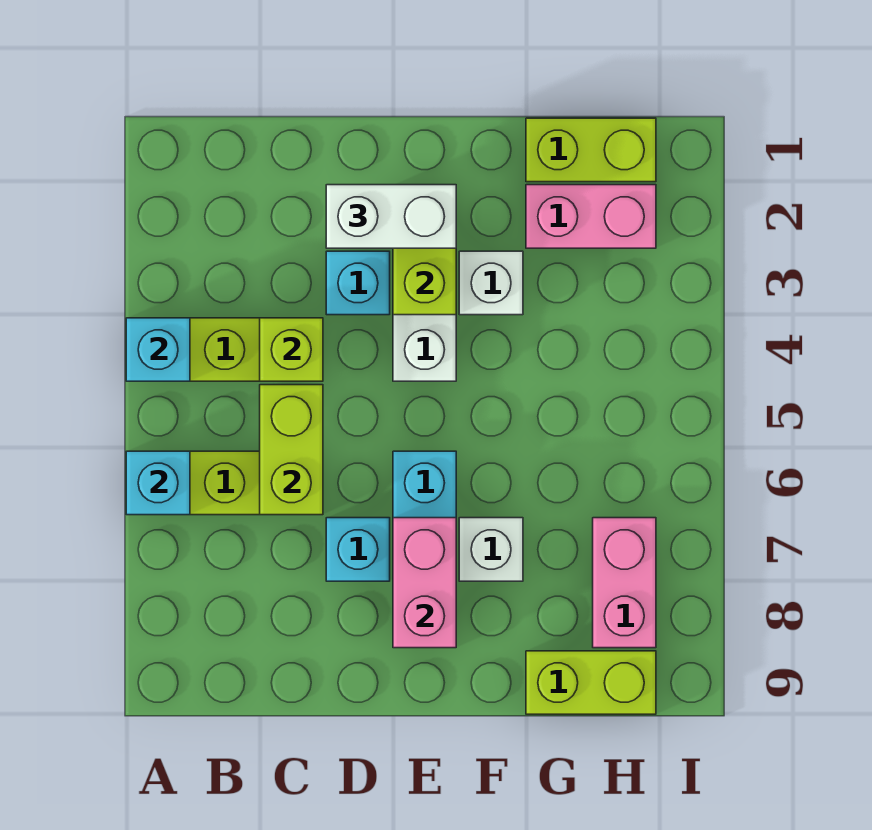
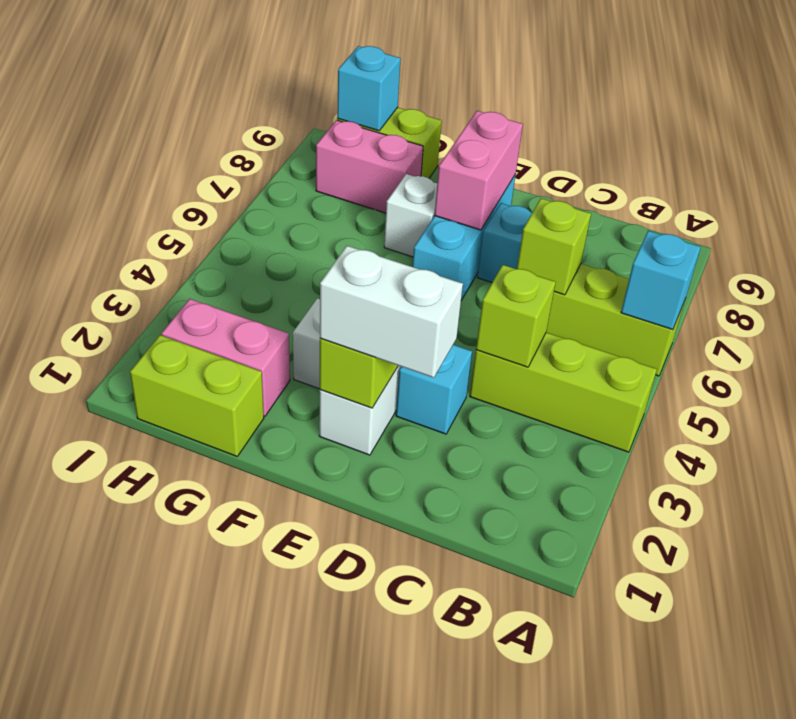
cyan brick A4 level 2 -> cyan brick H9 level 2
lime brick C5:C6 level 2 -> lime brick C6 level 2
pink brick H7:H8 level 1 -> pink brick G8:H8 level 1

